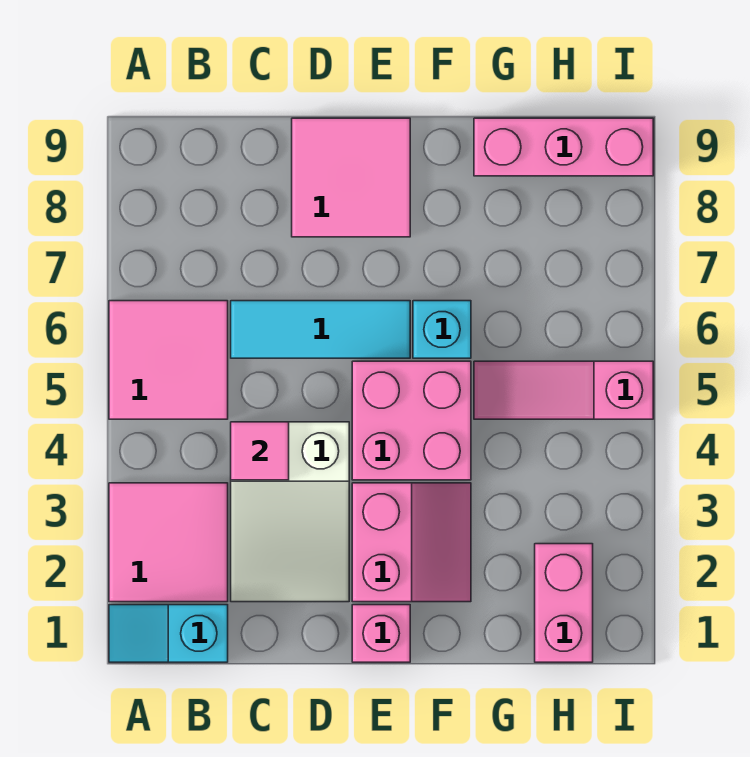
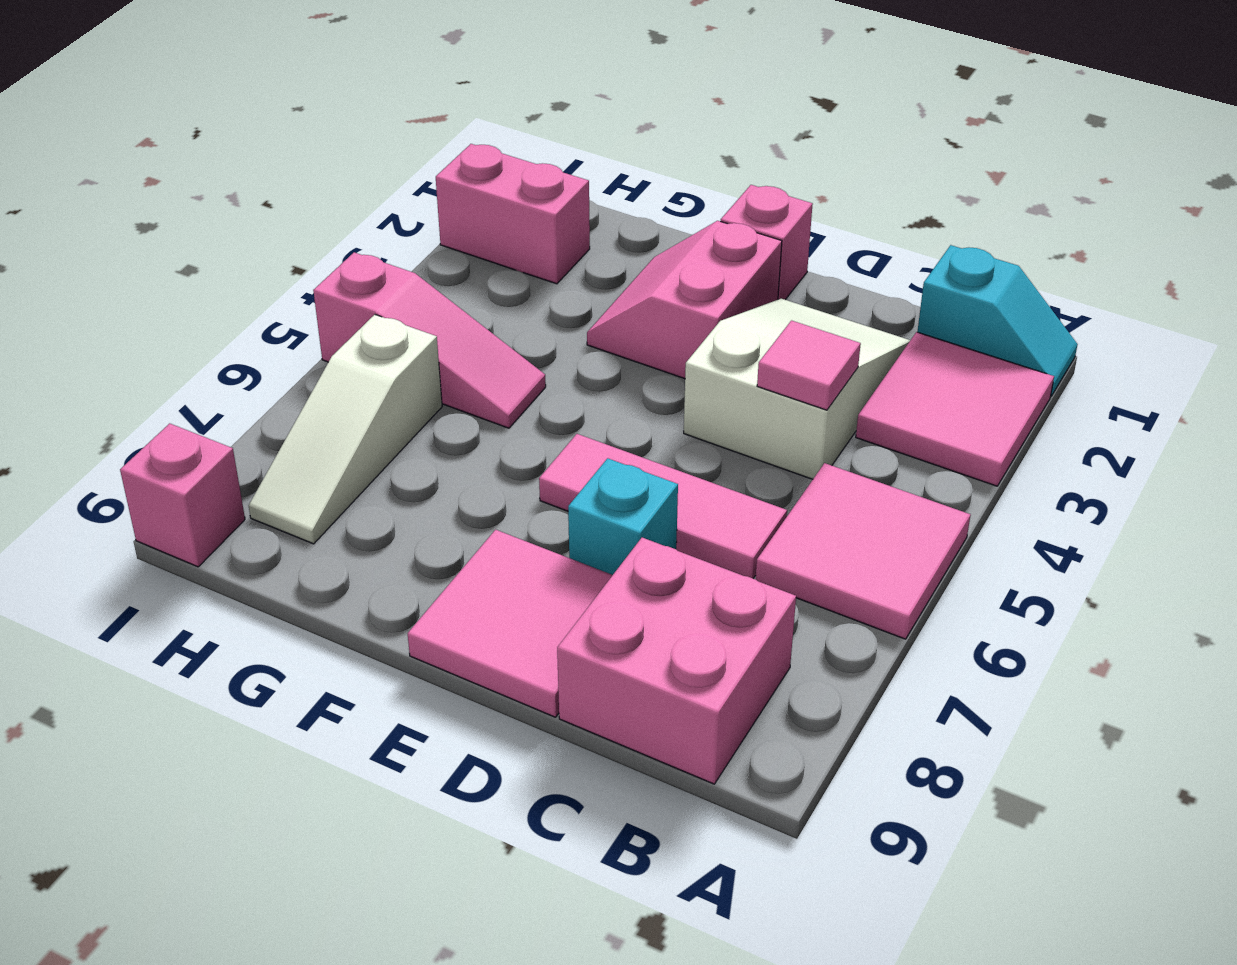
cyan tile C6:E6 level 1 -> pink tile C6:E6 level 1
pink brick E4:F5 level 1 -> pink brick B8:C9 level 1
cyan brick F6 level 1 -> cyan brick D7 level 1
pink brick G9:I9 level 1 -> pink brick I9 level 1
pink brick H1:H2 level 1 -> pink brick H2:I2 level 1
none -> white slope H6:H8 level 1 top 6

